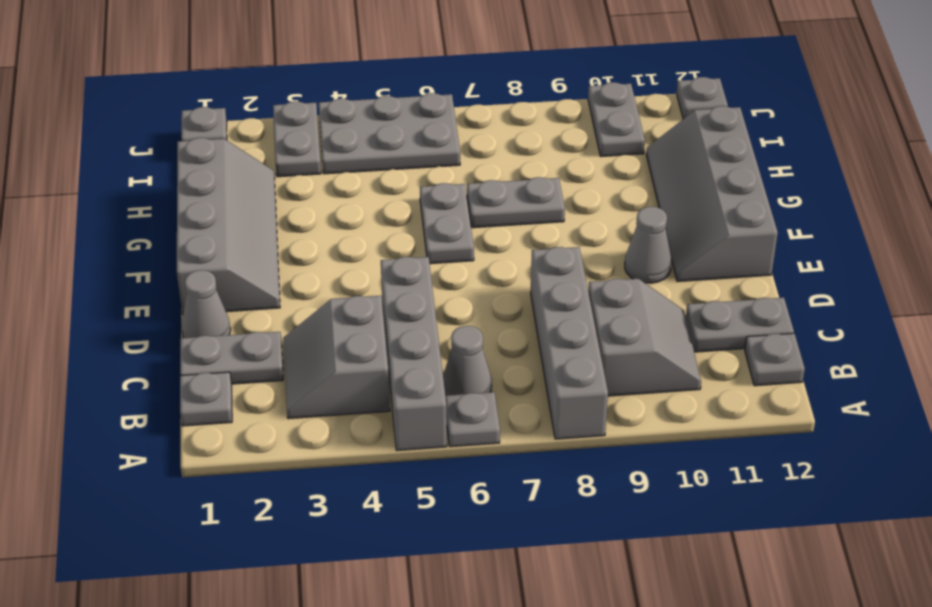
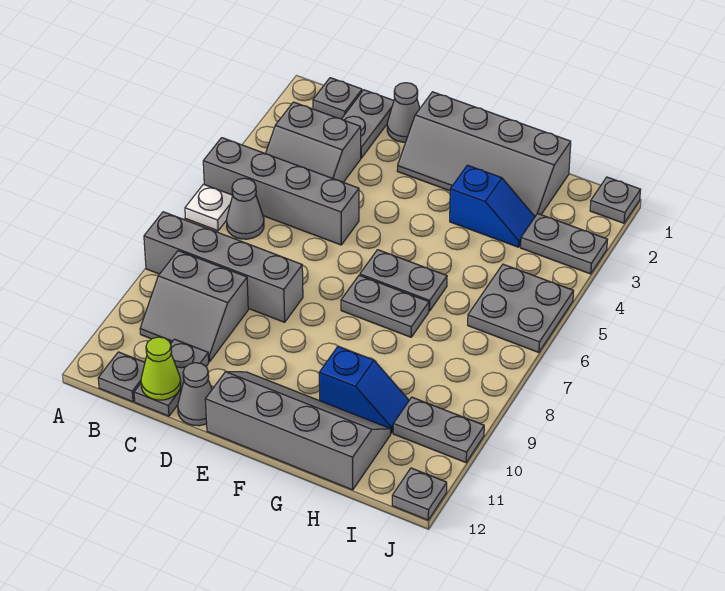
grey plate A6 level 1 -> white plate A6 level 1
grey slope B3:C4 level 1 top 4 -> grey slope B3:C4 level 1 top 3
none -> lime cone C12 level 2
grey cone E10 level 1 -> grey cone D12 level 1
none -> blue slope G3:H3 level 1 top G
grey plate G7:G8 level 1 -> grey plate F7:G7 level 1
none -> blue slope G10:H10 level 1 top G
grey plate I4:J6 level 1 -> grey plate I5:J6 level 1

